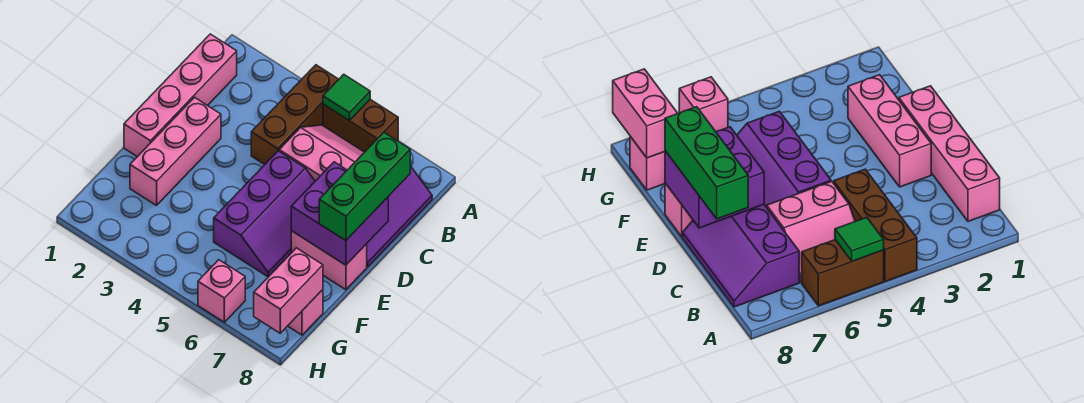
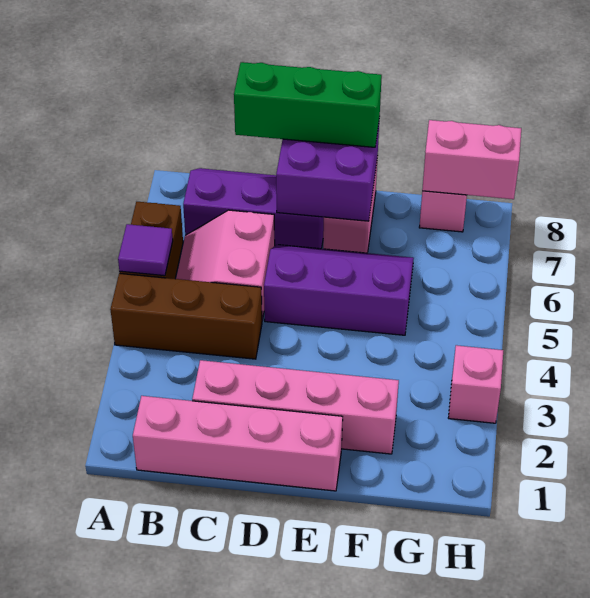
green tile A5 level 2 -> purple tile A5 level 2
pink brick D2:F2 level 1 -> pink brick C2:F2 level 1
pink brick H6 level 1 -> pink brick H3 level 1

